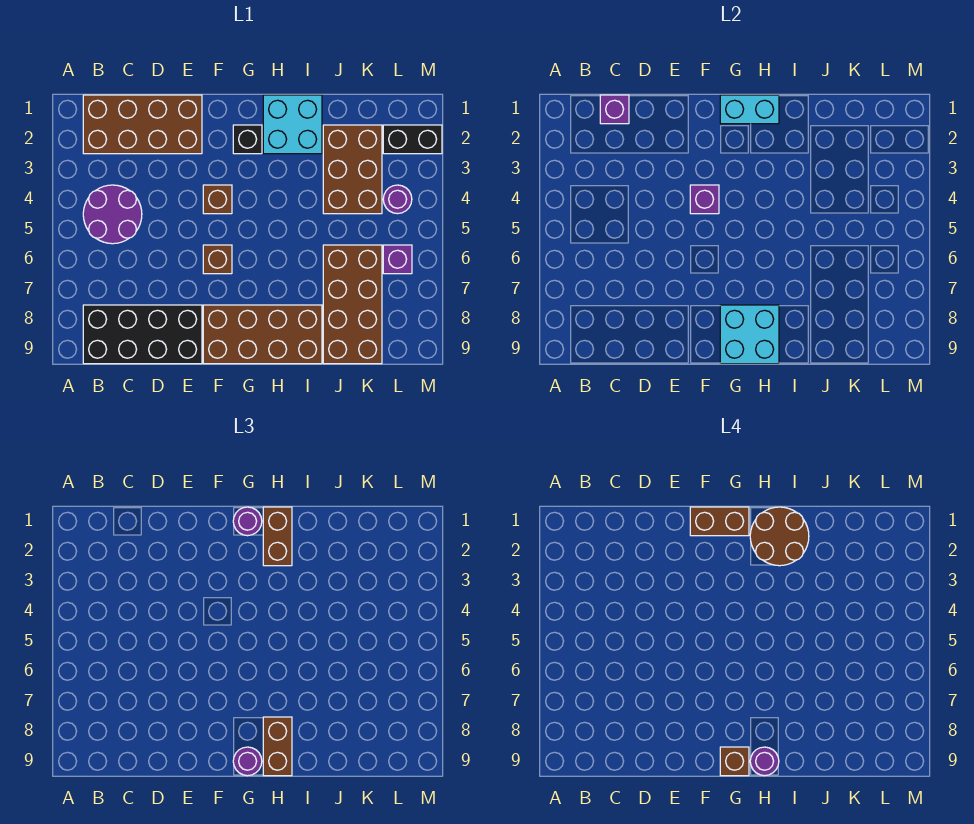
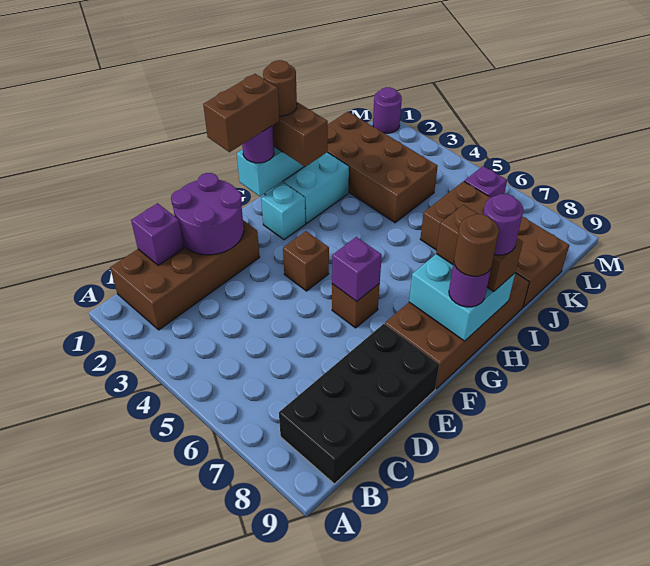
purple round brick B4:C5 level 1 -> purple round brick D1:E2 level 2
purple brick F4 level 2 -> purple brick F6 level 2
black brick G2 level 1 -> cyan brick G2 level 1
brown brick G9 level 4 -> brown round brick G9 level 4
brown round brick H1:I2 level 4 -> brown round brick H1 level 4
brown brick J2:K4 level 1 -> brown brick J1:K4 level 1
black brick L2:M2 level 1 -> none
purple round brick L4 level 1 -> purple round brick M1 level 1

